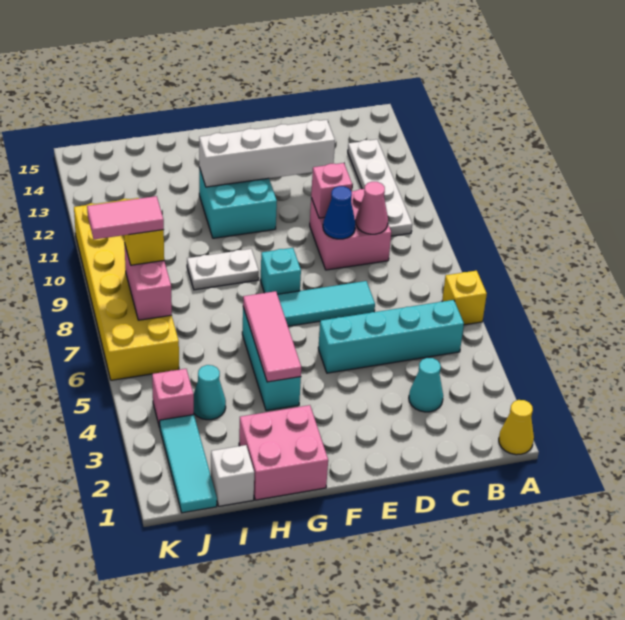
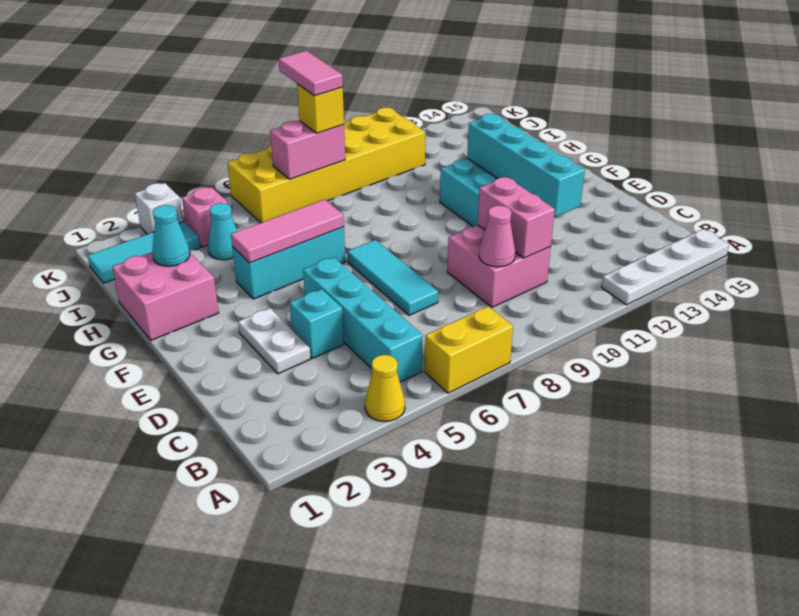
yellow cone A1 level 1 -> yellow cone A4 level 1
yellow brick A6 level 1 -> yellow brick A6:A7 level 1
white plate B10:B13 level 1 -> white plate A12:A15 level 1
cyan cone C3 level 1 -> cyan cone H2 level 2
blue cone D9 level 2 -> none
pink brick D10 level 2 -> pink brick C10:D10 level 2
white brick D12:G12 level 2 -> cyan brick D12:G12 level 2
cyan brick F8 level 1 -> cyan brick D4 level 1
white plate G9:H9 level 1 -> white plate D3:E3 level 1
white brick I1 level 1 -> white brick K3 level 1

